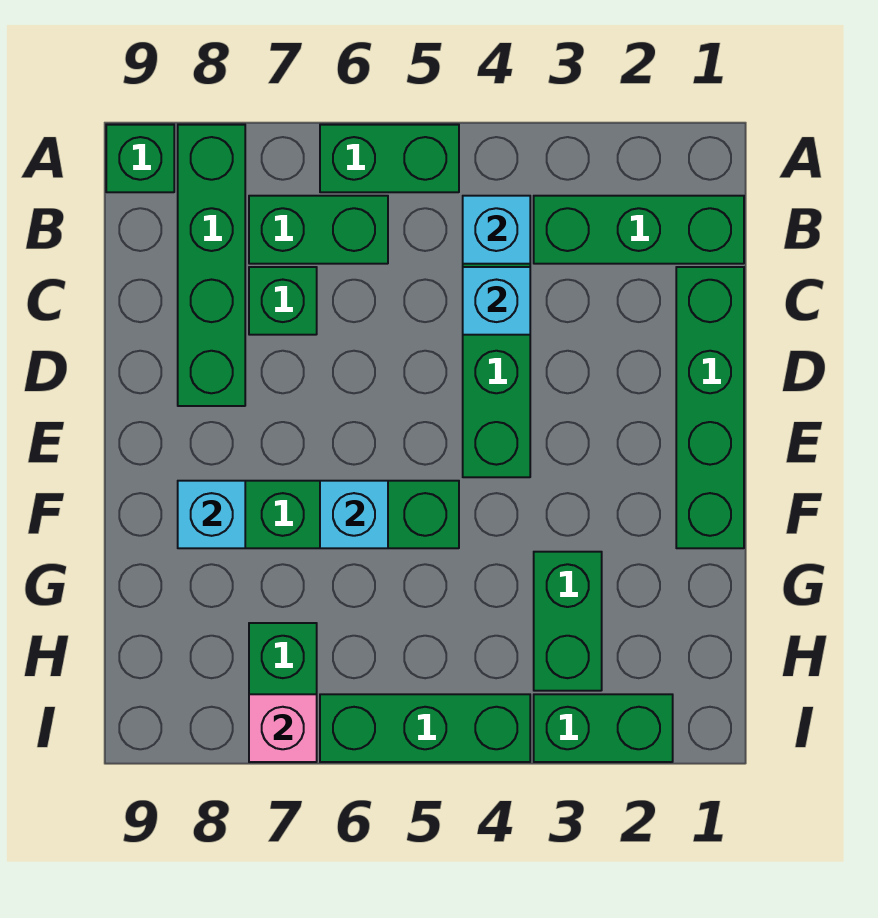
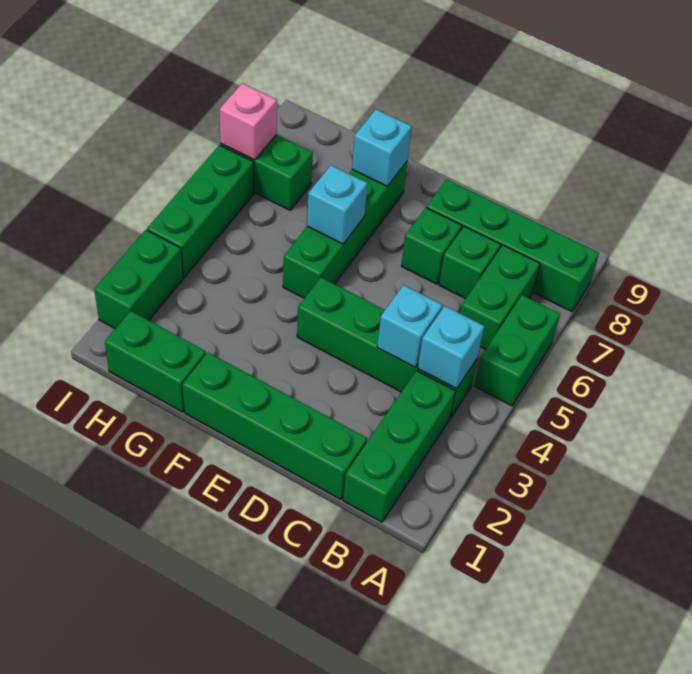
green brick A9 level 1 -> green brick D7 level 1
green brick G3:H3 level 1 -> green brick G1:H1 level 1

